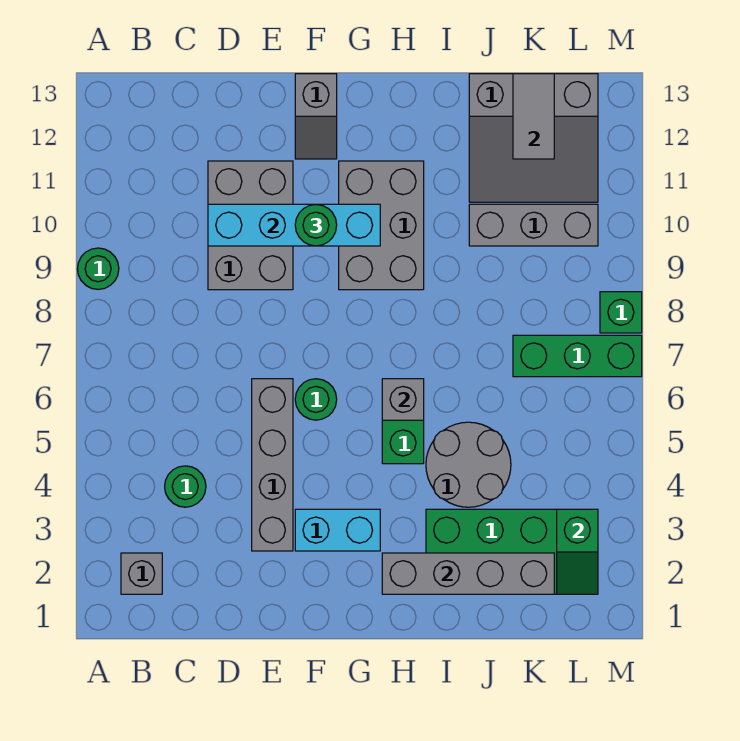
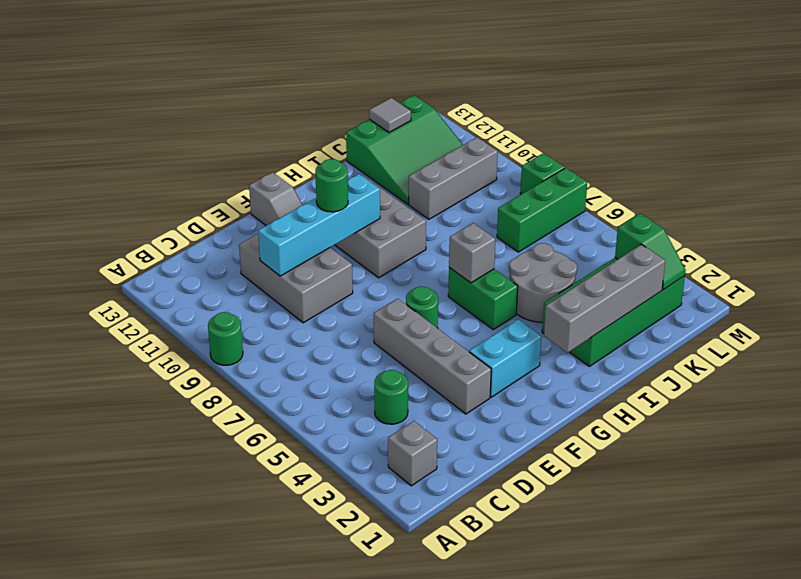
grey slope J11:L13 level 1 top 13 -> green slope J11:L13 level 1 top 13
grey tile K12:K13 level 2 -> grey tile K13 level 2

